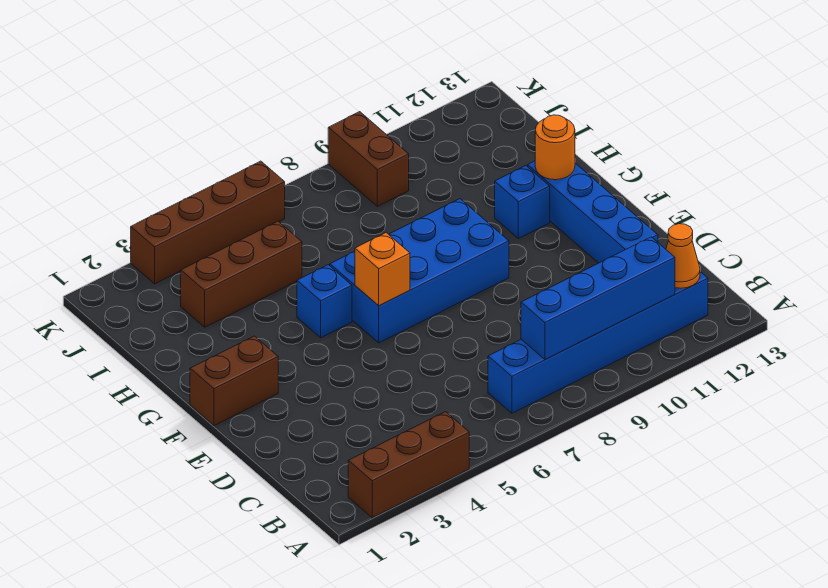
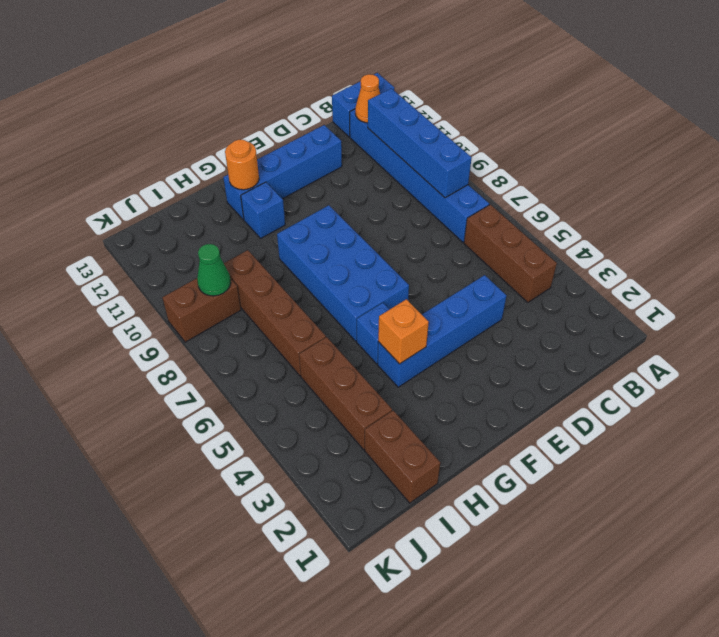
brown brick A2:A4 level 1 -> brown brick B4:B6 level 1
none -> blue brick A13:B13 level 1
none -> blue brick D4:G4 level 1
brown brick F1:F2 level 1 -> brown brick I1:I2 level 1
orange brick F6 level 2 -> orange brick G4 level 2
none -> green cone J9 level 2
brown brick K3:K6 level 1 -> brown brick I6:I9 level 1

